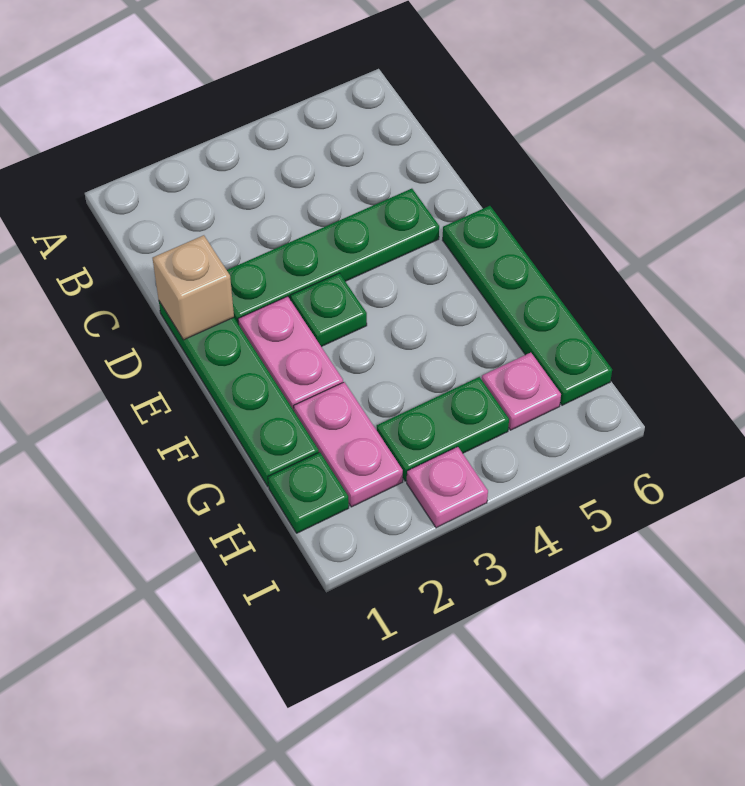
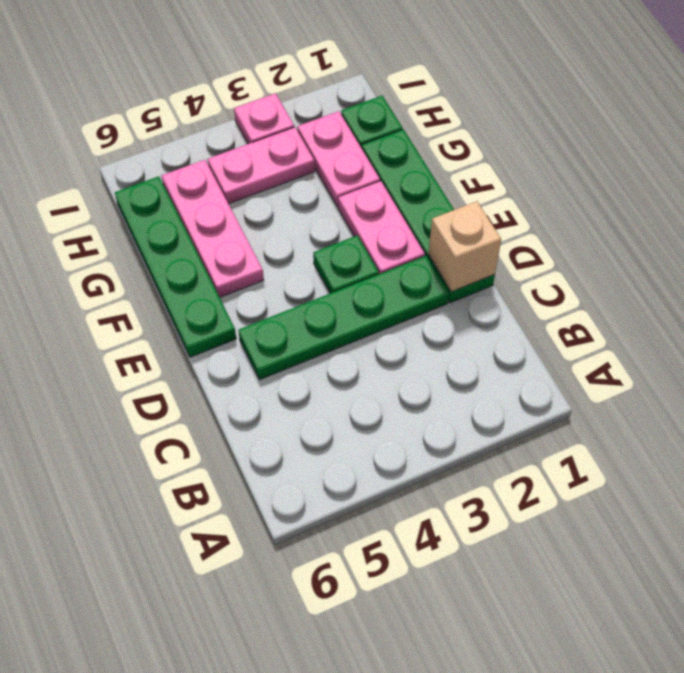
green plate H3:H4 level 1 -> pink plate H3:H4 level 1
pink plate H5 level 1 -> pink plate F5:H5 level 1

